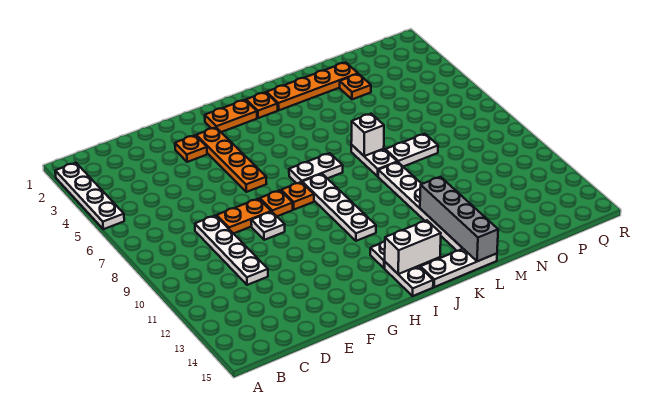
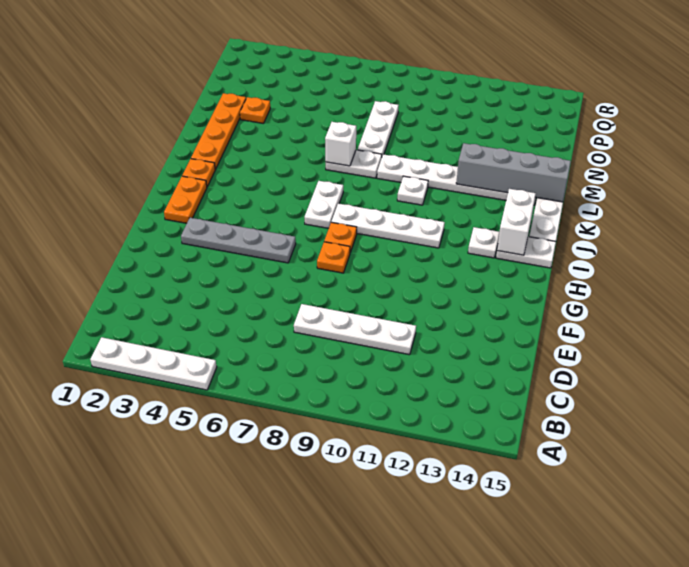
orange plate E8:F8 level 1 -> none
orange plate F3 level 1 -> none
white plate F9 level 1 -> white plate K10 level 1
orange plate G3:G6 level 1 -> grey plate G3:G6 level 1
white plate M8:N8 level 1 -> white plate M8:O8 level 1

